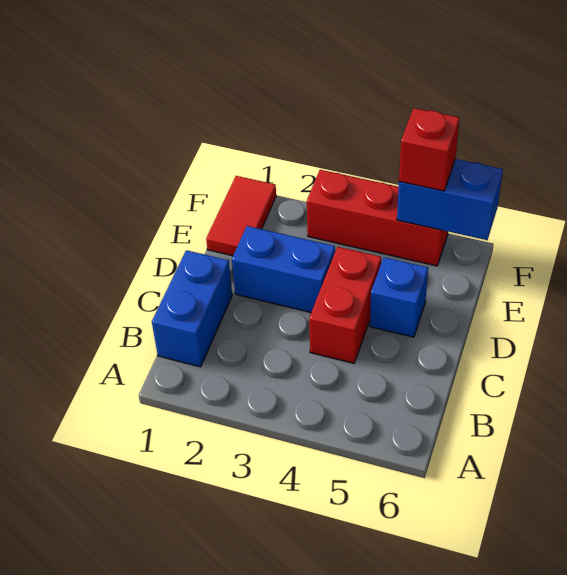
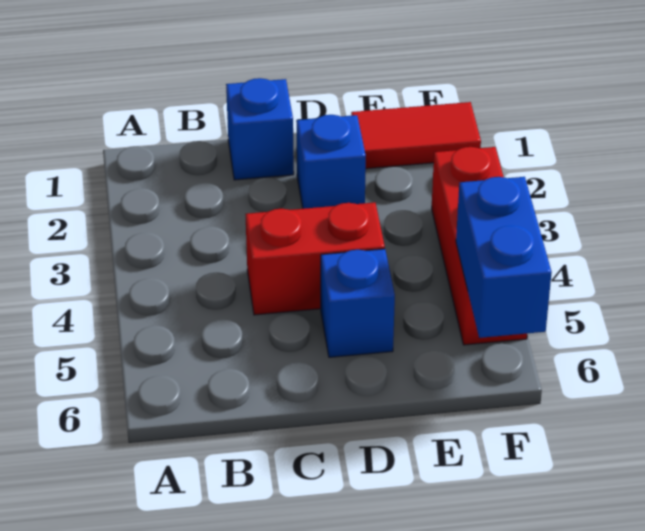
blue brick B1:C1 level 1 -> blue brick C1 level 1
blue brick D2:D3 level 1 -> blue brick D2 level 1
red brick F5 level 3 -> none

